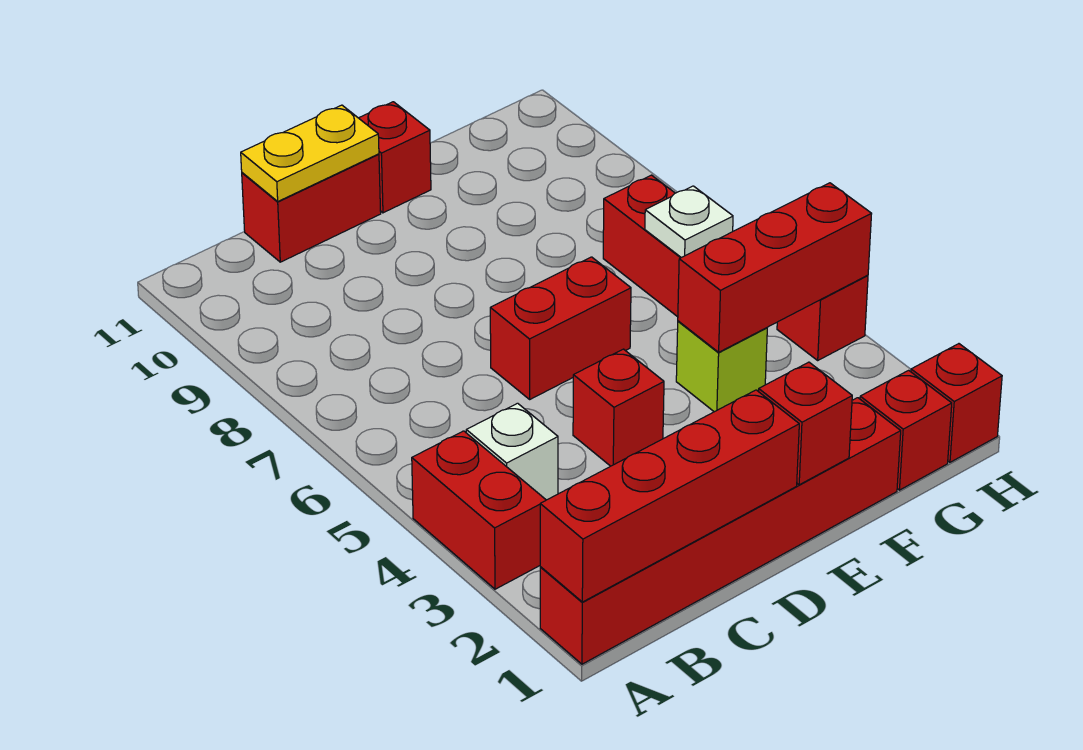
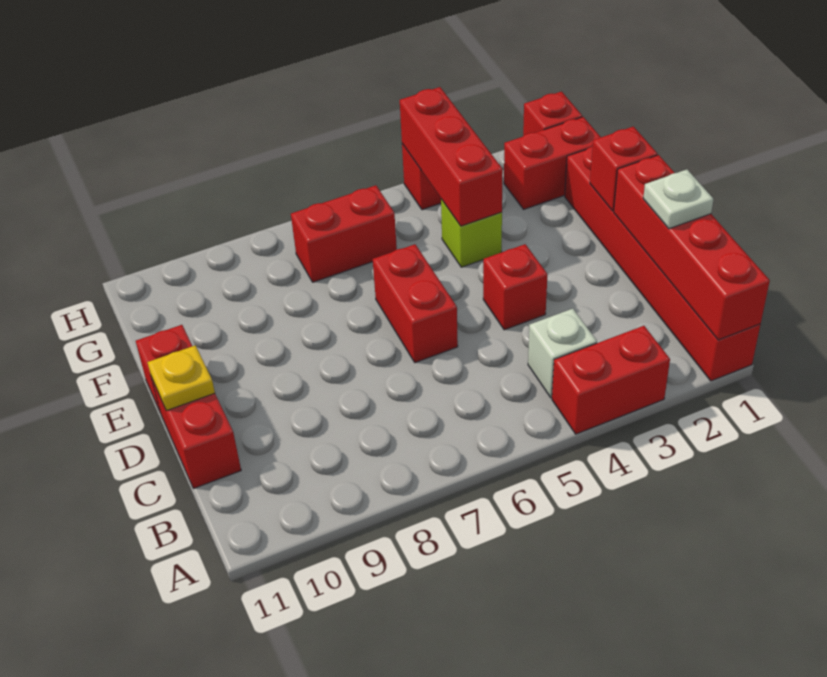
yellow plate C11:D11 level 2 -> yellow plate D11 level 2
red brick G1 level 1 -> red brick G1:G2 level 1
white plate G6 level 2 -> white plate C1 level 3

